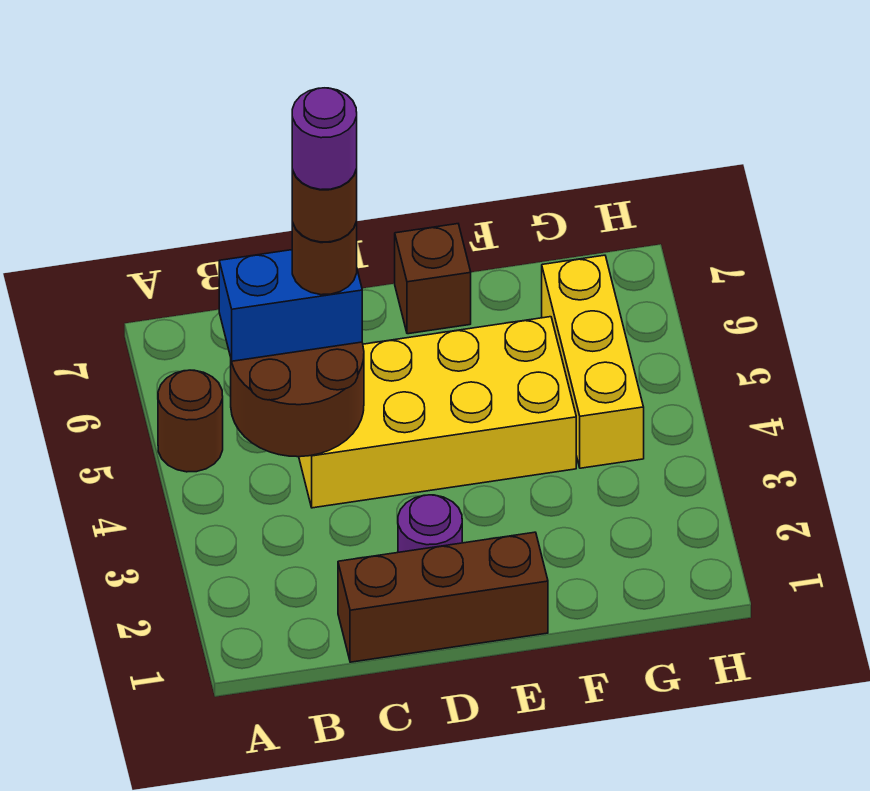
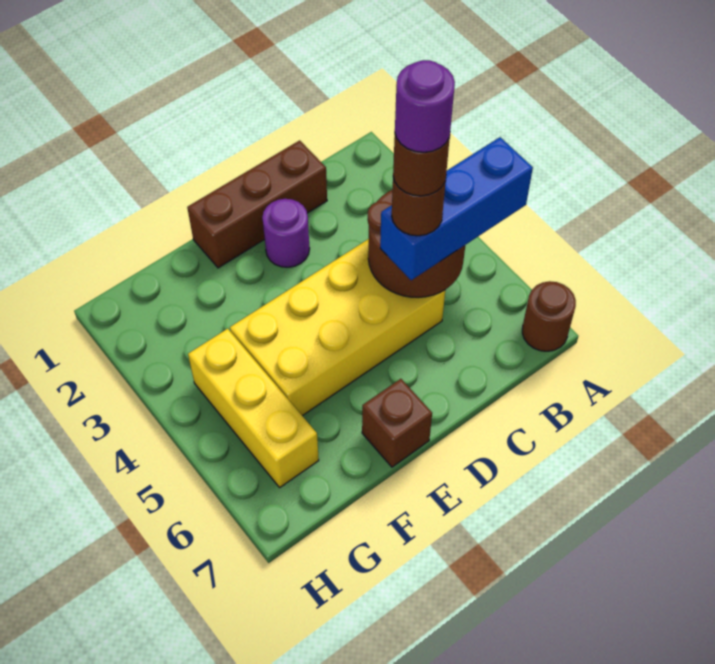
brown round brick A5 level 1 -> brown round brick A7 level 1
blue brick B5:C5 level 3 -> blue brick A5:C5 level 3

